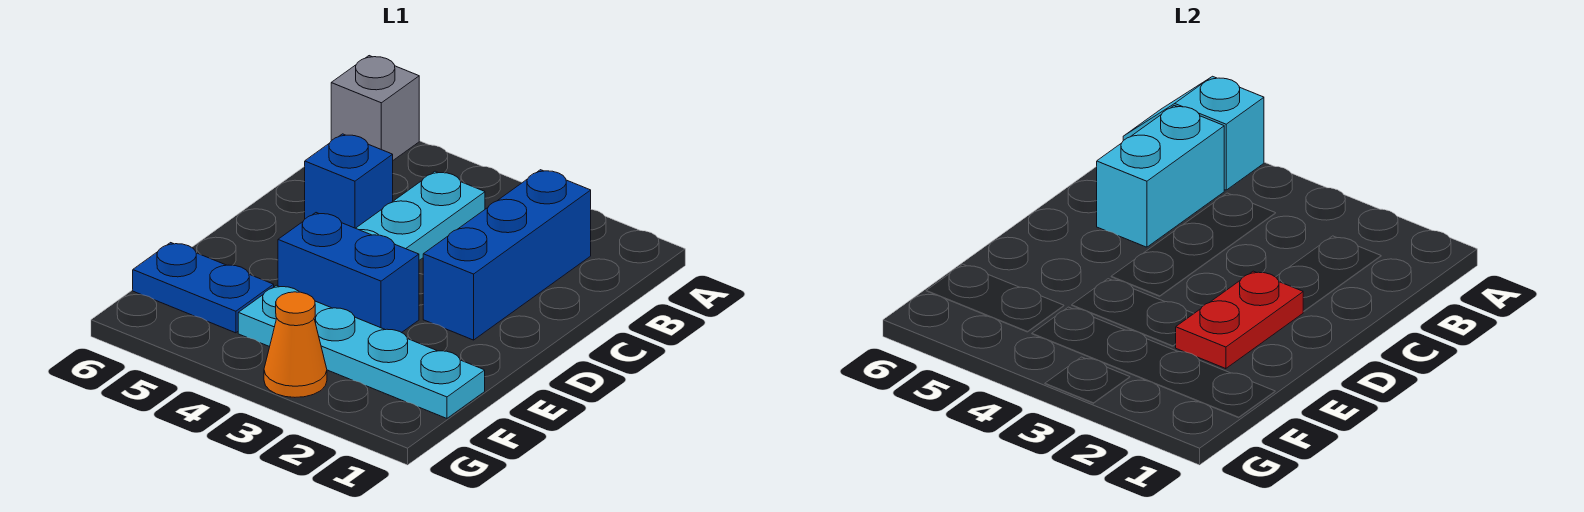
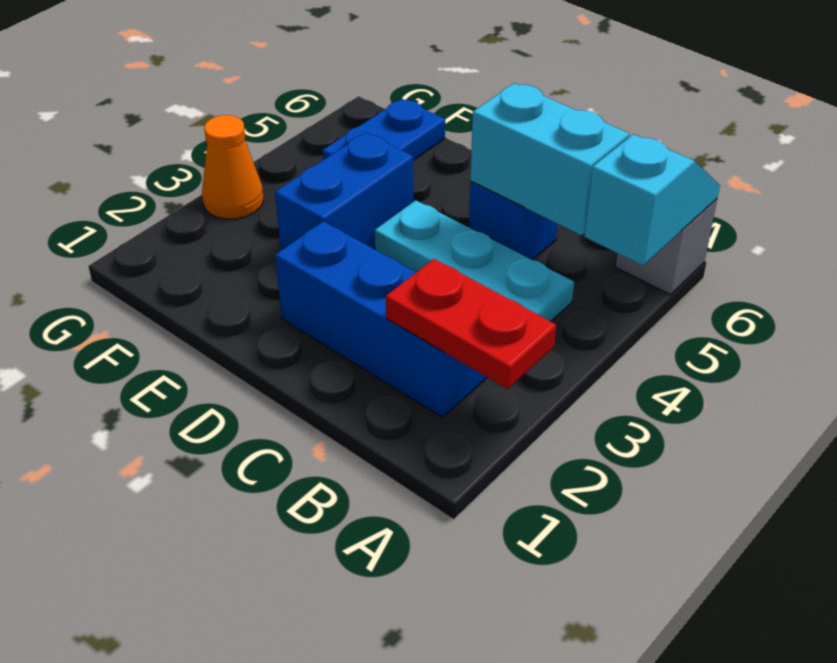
red plate D2:E2 level 2 -> red plate A2:B2 level 2
cyan plate F1:F4 level 1 -> none

